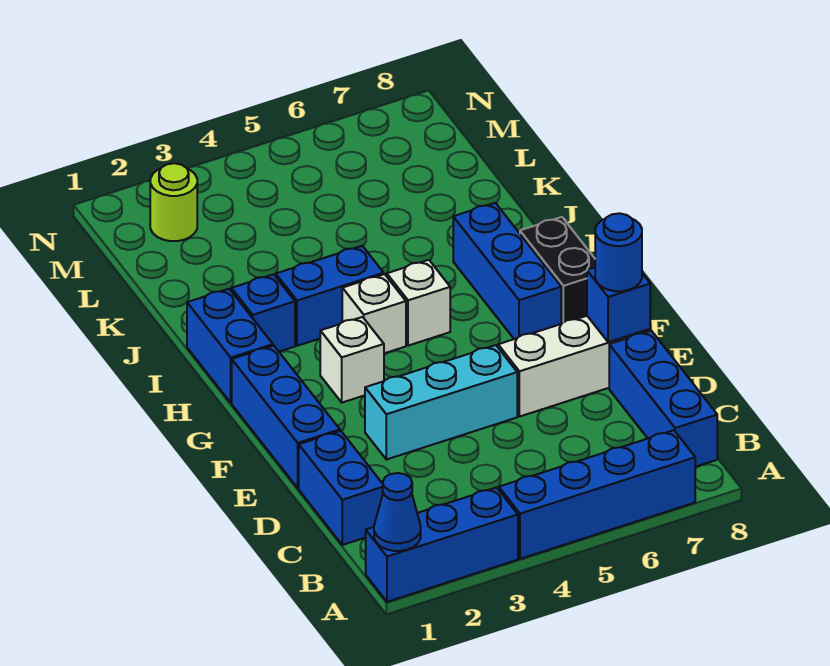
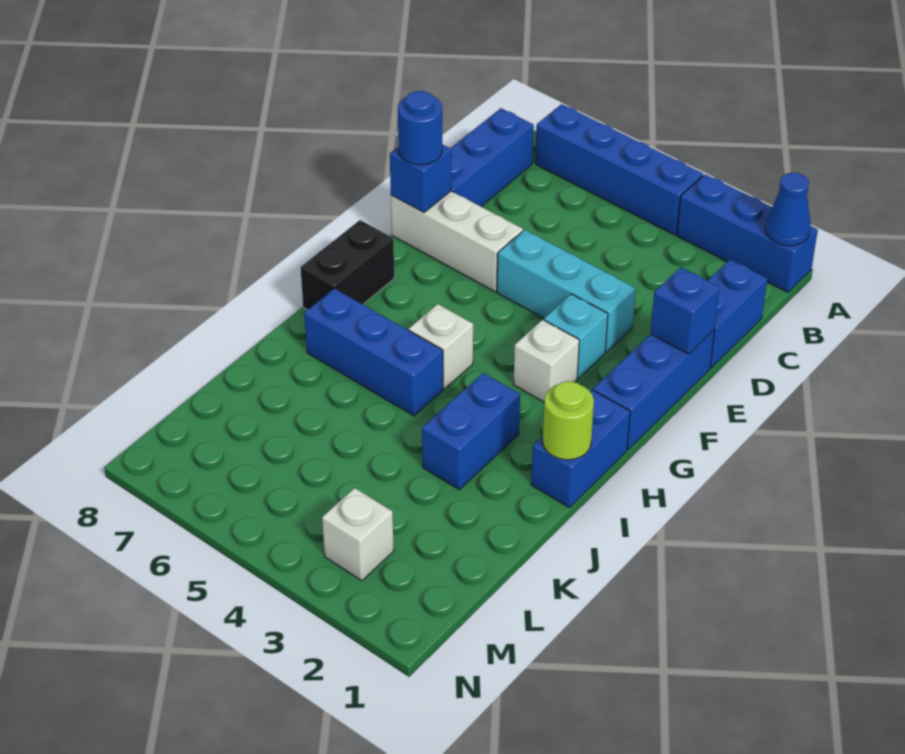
none -> cyan brick F3 level 1
blue brick G7:I7 level 1 -> blue brick I5:I7 level 1
white brick H4 level 1 -> white brick M3 level 1
blue brick I2 level 1 -> blue brick E1 level 2
blue brick I3:I4 level 1 -> blue brick I3:J3 level 1
lime round brick M2 level 1 -> lime round brick I1 level 2

